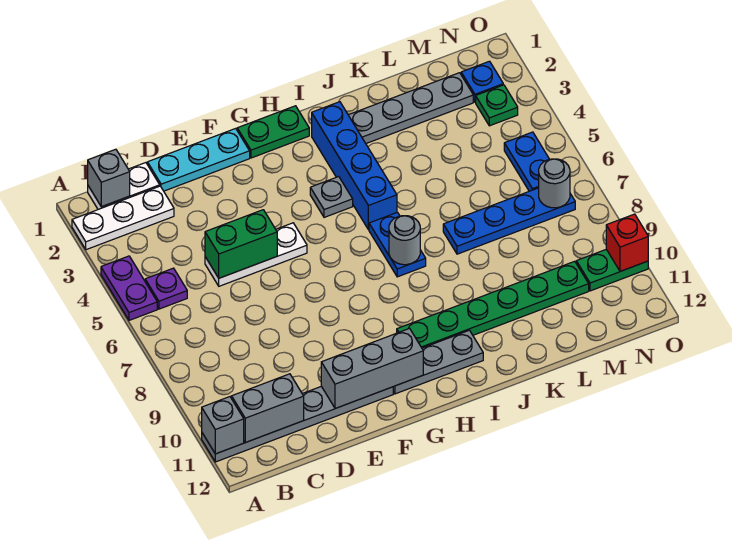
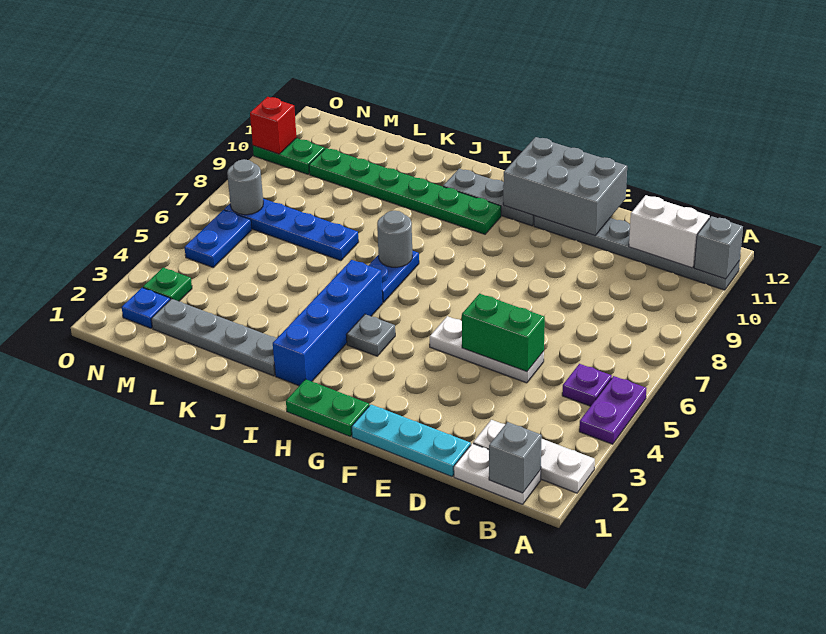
grey brick B11:C11 level 2 -> white brick B11:C11 level 2
grey brick E11:G11 level 2 -> grey brick E11:G12 level 2

